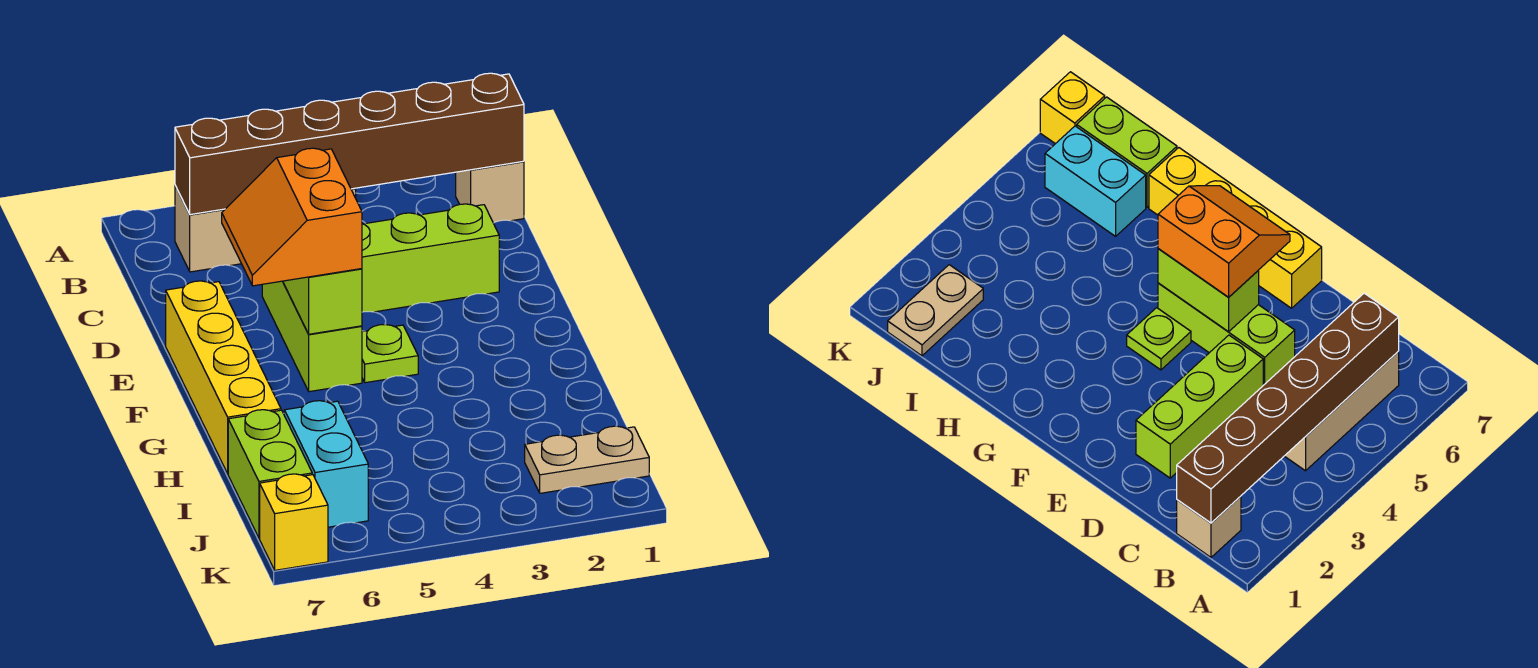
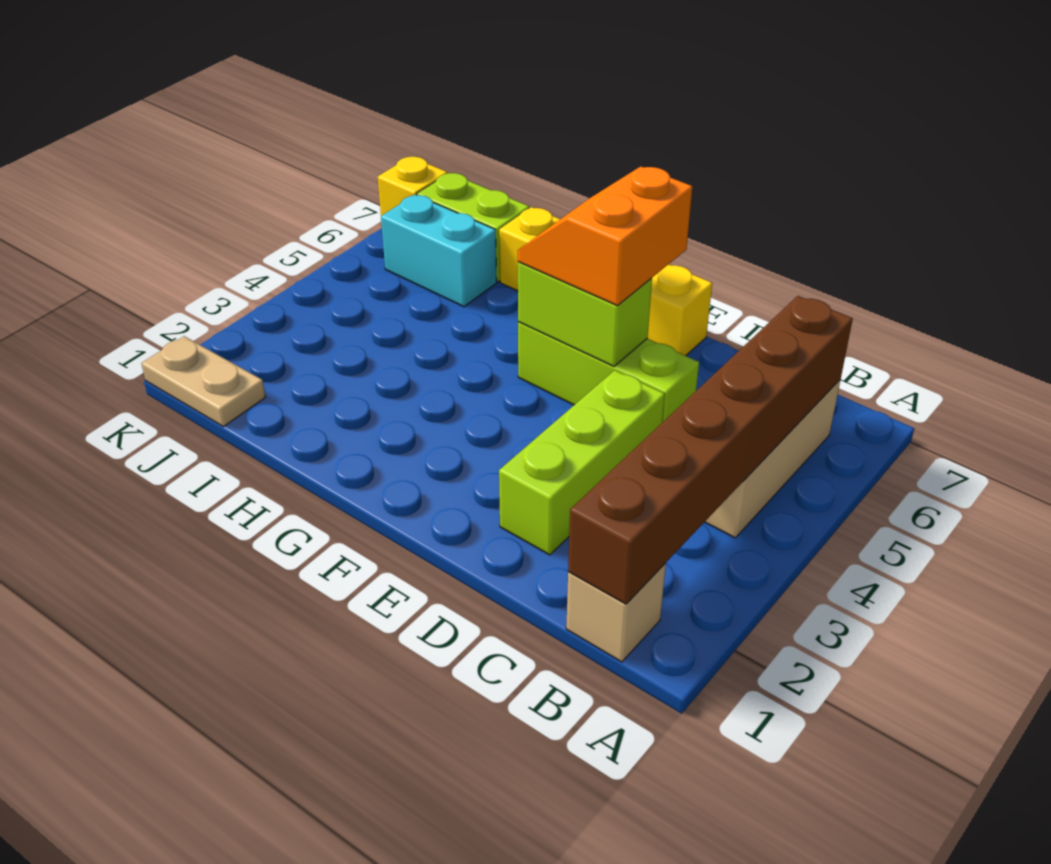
orange slope E5:F6 level 3 top 5 -> orange slope E5:F6 level 3 top E
lime plate F4 level 1 -> none
tan plate J1:J2 level 1 -> tan plate J1:K1 level 1

